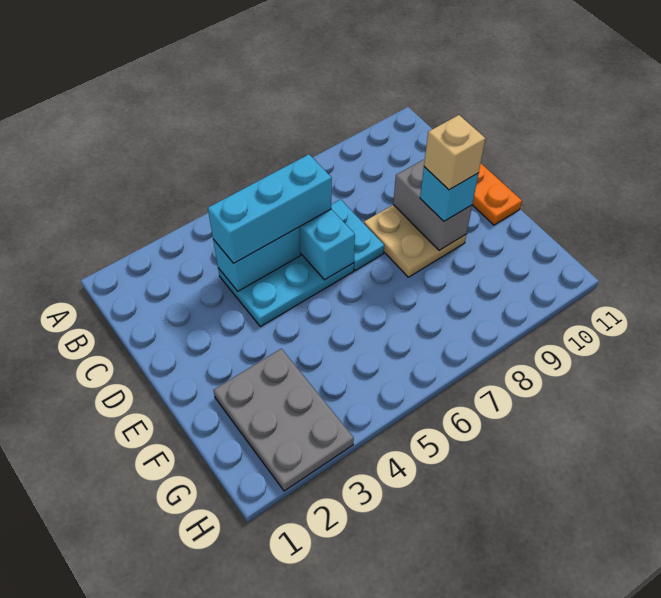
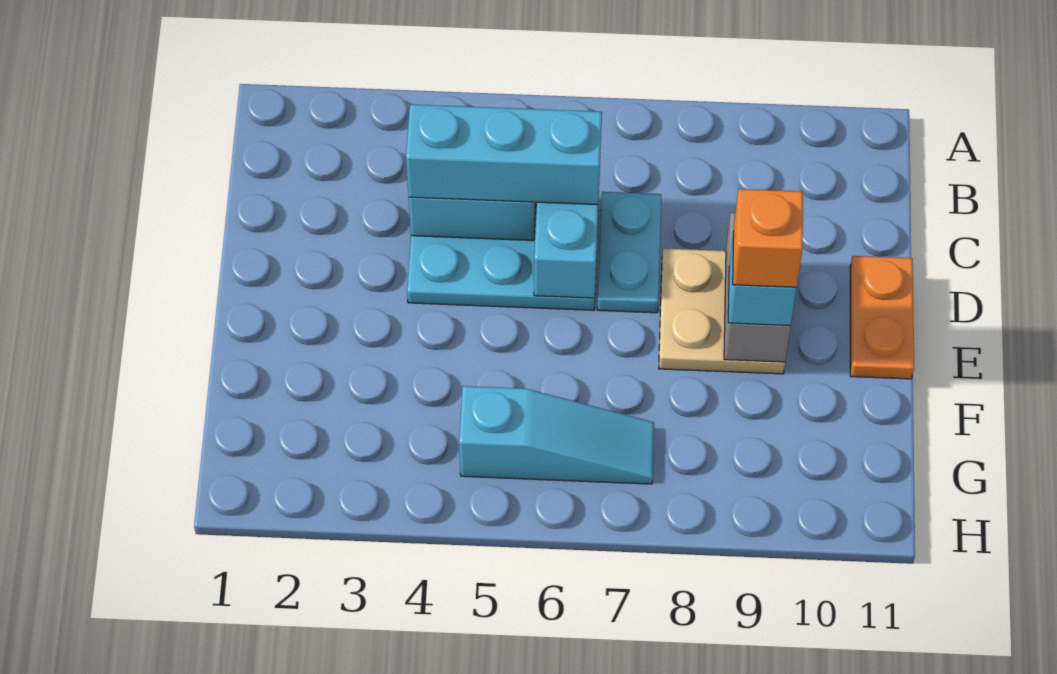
tan brick E9 level 4 -> orange brick E9 level 4
grey plate F2:H3 level 1 -> none
none -> cyan slope G5:G7 level 1 top 5

